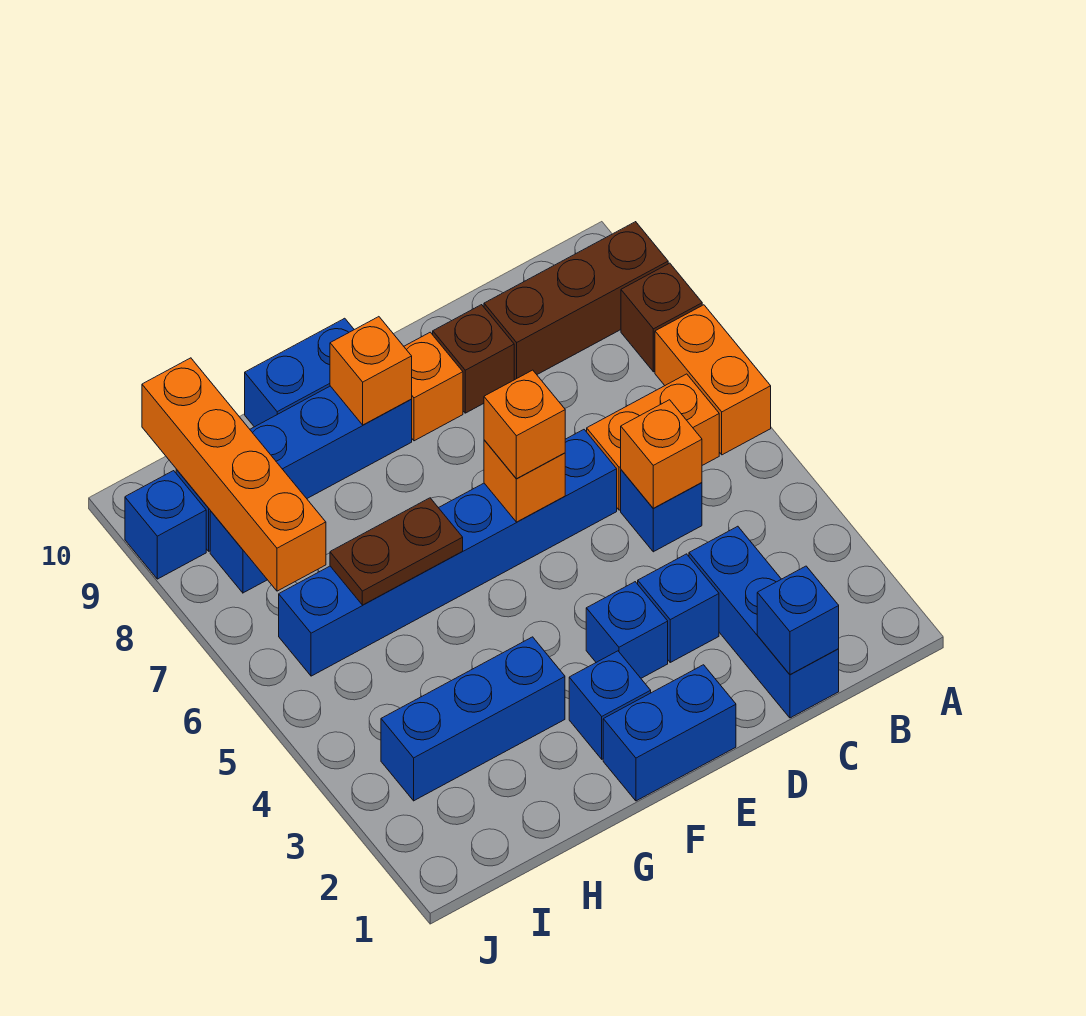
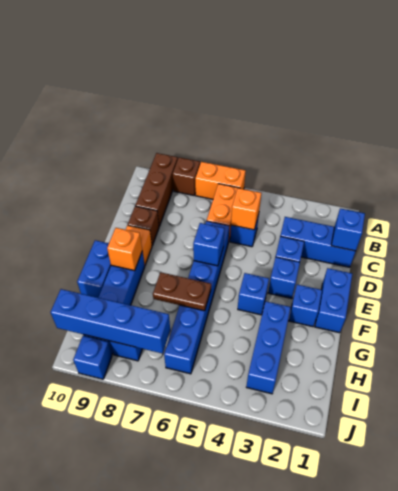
orange brick E6 level 2 -> blue brick E6 level 2
orange brick E6 level 3 -> none
none -> blue brick F4 level 1
brown plate G6:H6 level 2 -> brown plate G6:G7 level 2
orange brick I7:I10 level 2 -> blue brick I7:I10 level 2

